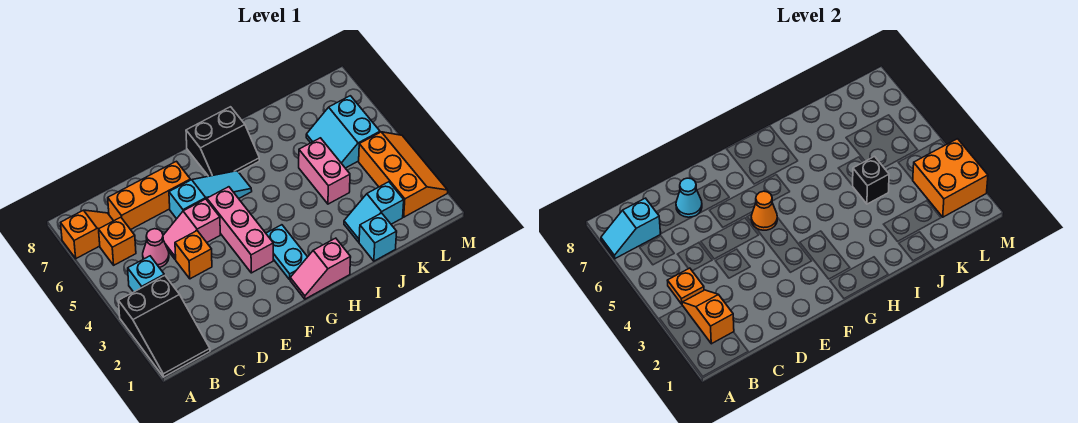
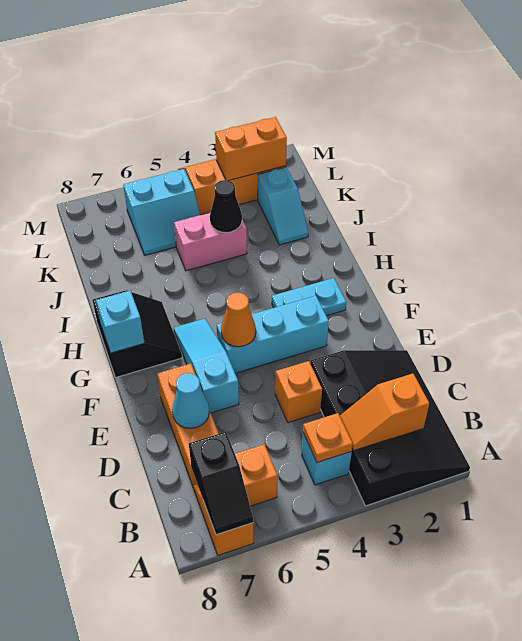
black slope A1:B3 level 1 top 3 -> black slope A1:D3 level 1 top 3
cyan slope A7:B7 level 2 top B -> black slope A7:B7 level 2 top B
pink cone C5 level 1 -> none
pink slope D5:E5 level 1 top E -> none
pink brick F3:F5 level 1 -> cyan brick F3:F5 level 1
pink slope G1:H1 level 1 top H -> none
cyan brick J1 level 1 -> cyan brick G8 level 2
black brick J4 level 2 -> black cone J4 level 2
orange brick L2:M3 level 2 -> orange brick L2:L3 level 2

